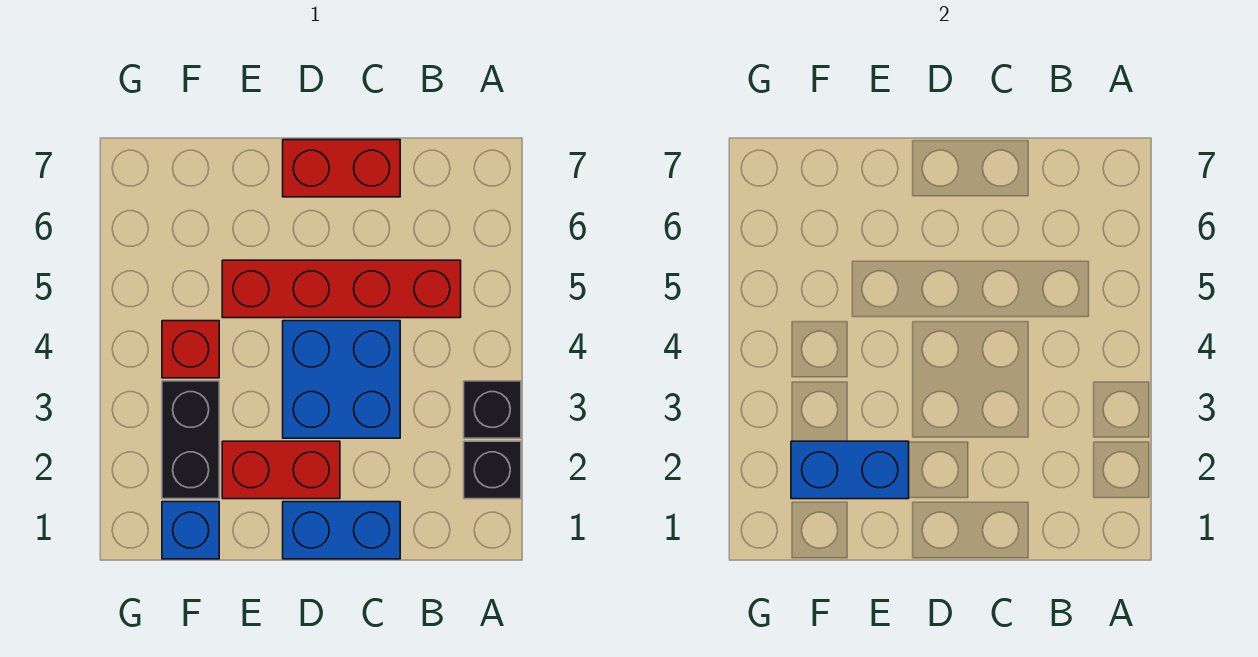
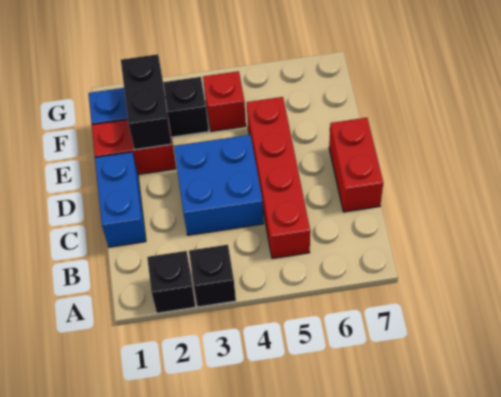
red brick D2:E2 level 1 -> red brick E1:E2 level 1
blue brick E2:F2 level 2 -> black brick E2:F2 level 2

